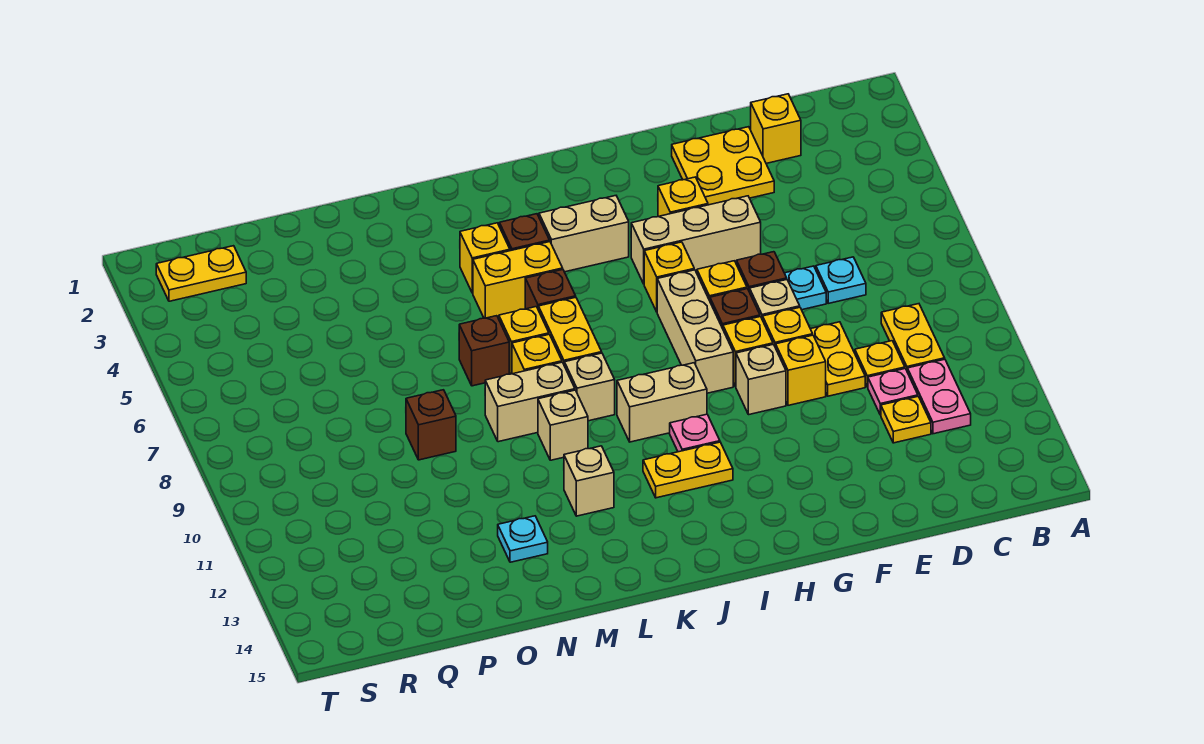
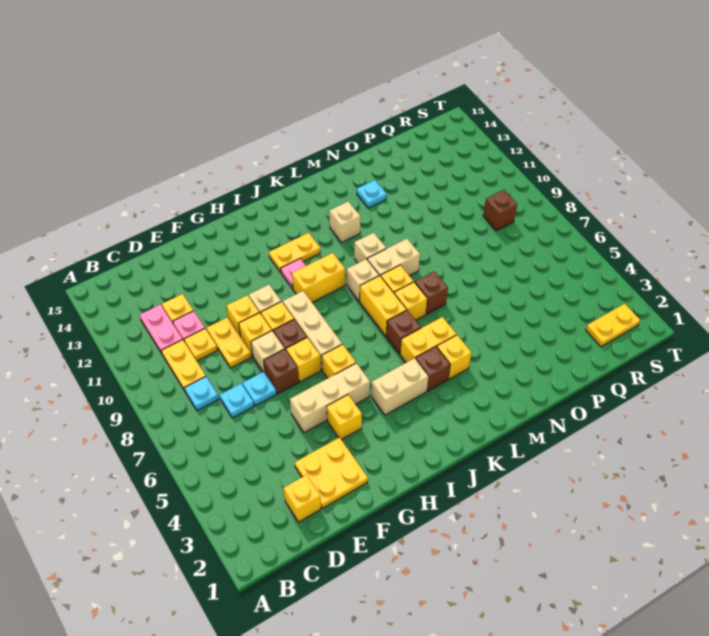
none -> cyan plate C8 level 1
tan brick I10:J10 level 1 -> yellow brick I10:J10 level 1
brown brick O9 level 1 -> brown brick R9 level 1

